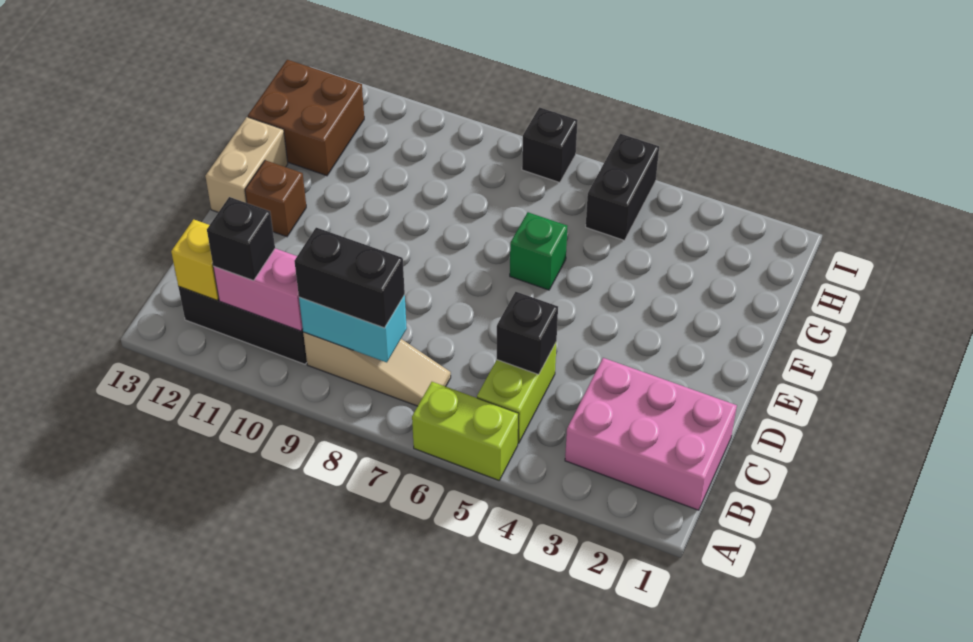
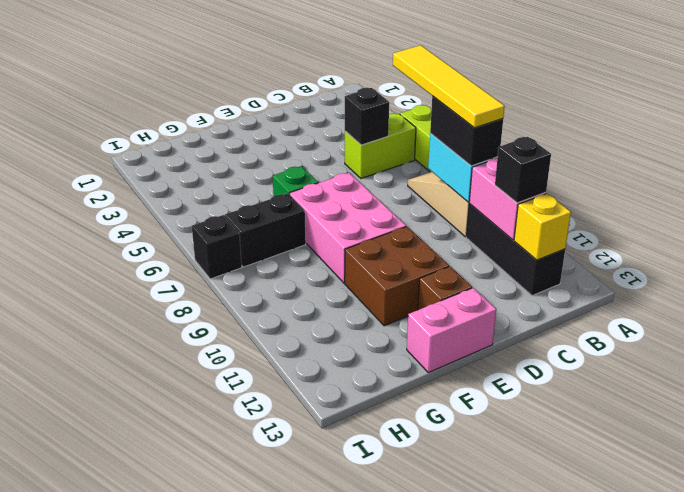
pink brick B1:C3 level 1 -> pink brick E7:F9 level 1
none -> yellow tile B6:B9 level 4
tan brick E13:F13 level 1 -> pink brick E13:F13 level 1
brown brick G12:H13 level 1 -> brown brick E10:F11 level 1
black brick H5:I5 level 1 -> black brick G7:H7 level 1

